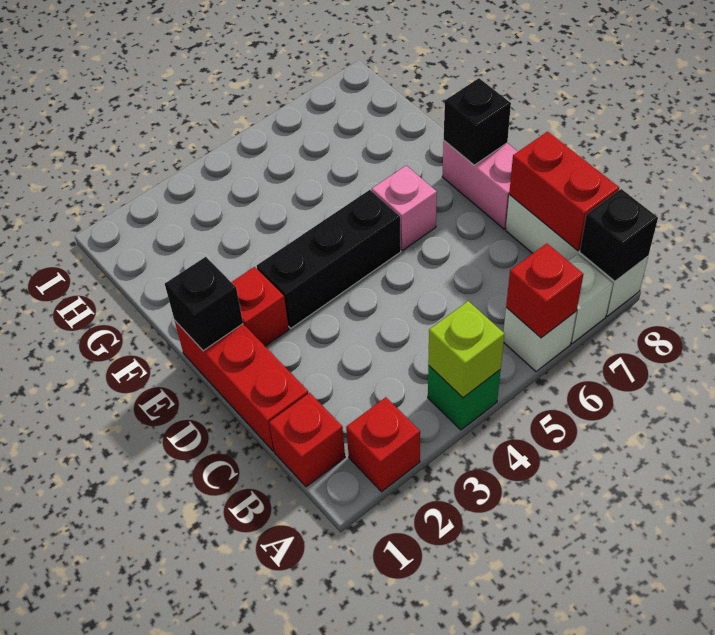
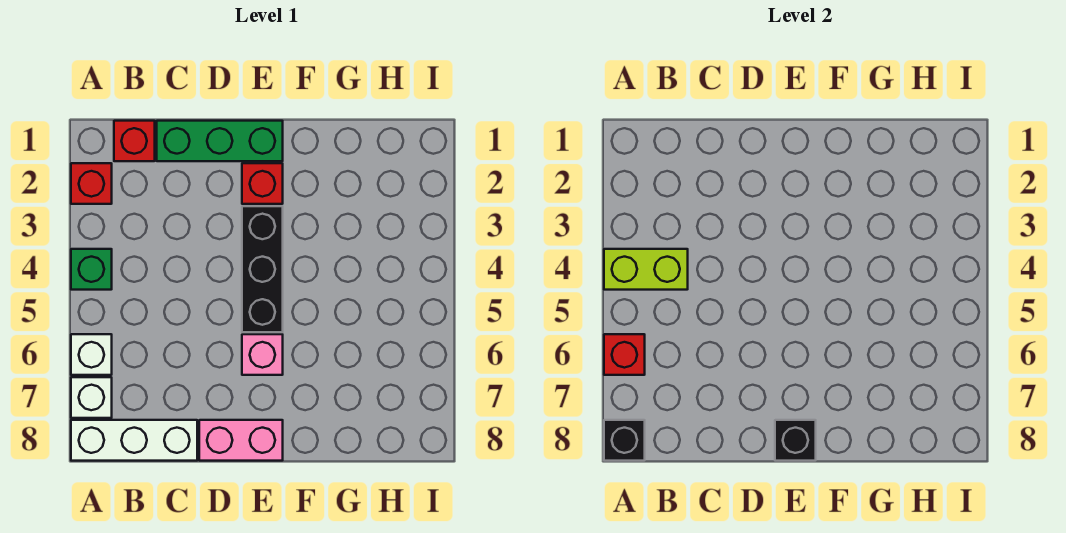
lime brick A4 level 2 -> lime brick A4:B4 level 2
red brick B8:C8 level 2 -> none
red brick C1:E1 level 1 -> green brick C1:E1 level 1
black brick E1 level 2 -> none

